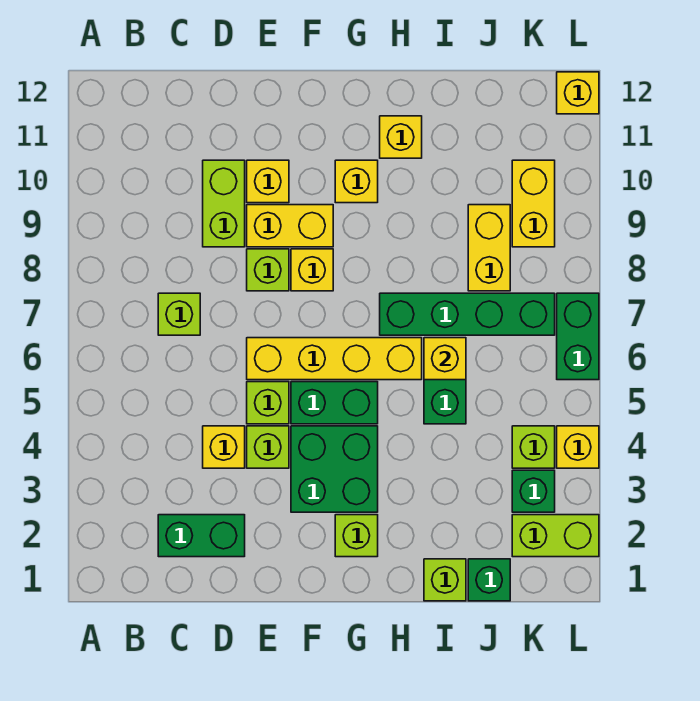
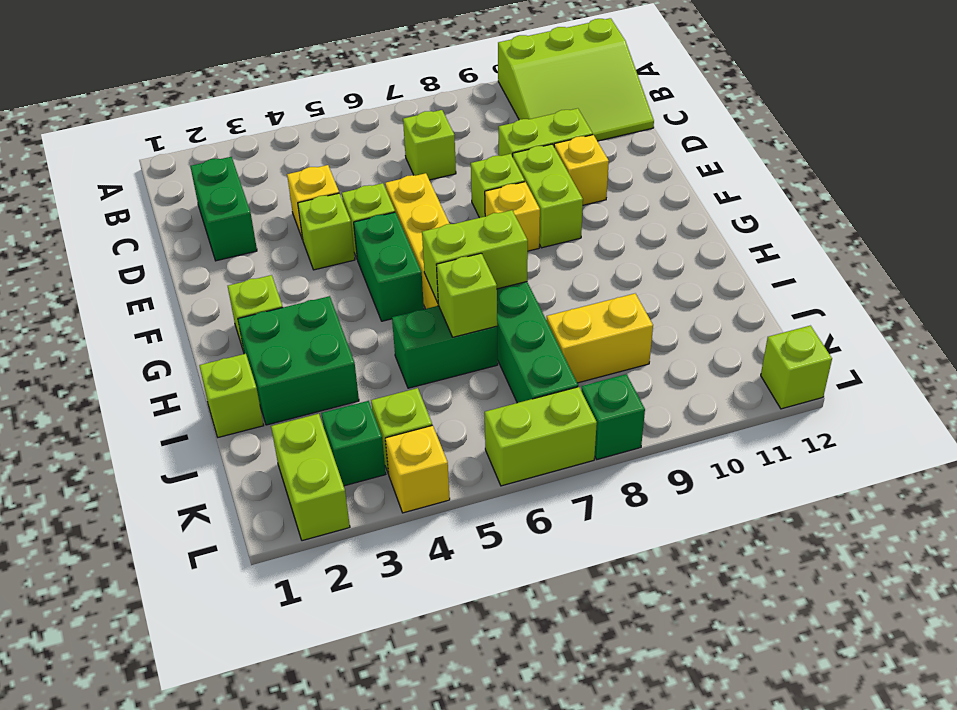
none -> lime slope A10:C12 level 1 top A
yellow brick E9:F9 level 1 -> lime brick E9:F9 level 1
green brick F3:G4 level 1 -> green brick H2:I3 level 1
yellow brick G10 level 1 -> none
none -> lime brick H6:H7 level 2
yellow brick H11 level 1 -> none
yellow brick I6 level 2 -> lime brick I6 level 2
green brick J1 level 1 -> green brick L8 level 1
yellow brick K9:K10 level 1 -> none
green brick L6:L7 level 1 -> lime brick L6:L7 level 1
yellow brick L12 level 1 -> lime brick L12 level 1

